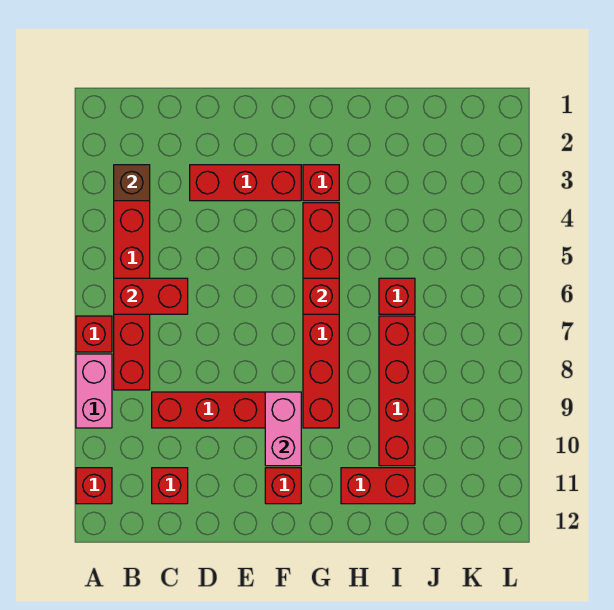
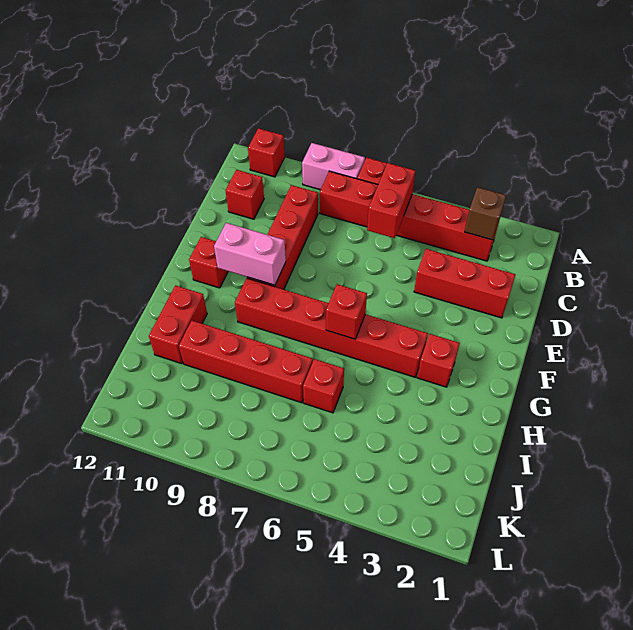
red brick D3:F3 level 1 -> red brick D2:D4 level 1

